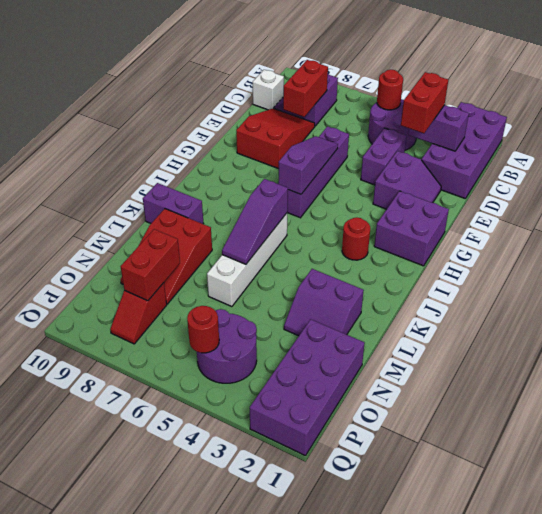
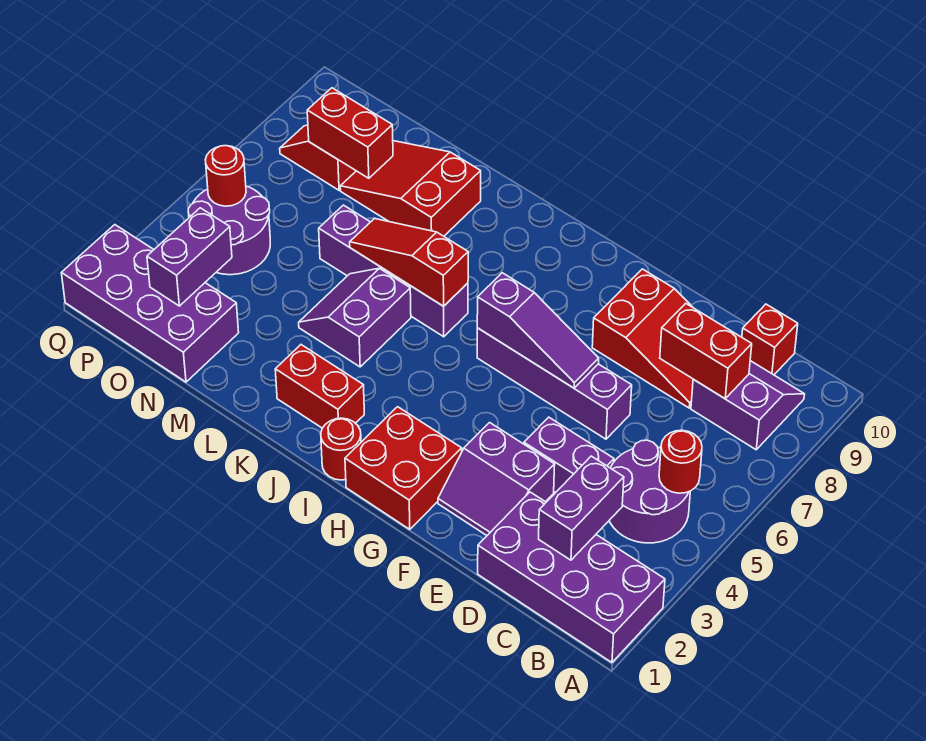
red brick C3:D3 level 3 -> red brick J2:K2 level 1
white brick C10 level 1 -> red brick C10 level 1
purple brick G1:H2 level 1 -> red brick G1:H2 level 1
red round brick I3 level 1 -> red round brick I1 level 1
white brick J6:M6 level 1 -> purple brick J6:M6 level 1
purple slope J6:L6 level 2 top J -> red slope J6:L6 level 2 top J
purple brick K9:K10 level 1 -> purple brick O2:O3 level 2
purple slope L2:M3 level 1 top L -> purple slope K4:L5 level 1 top K

